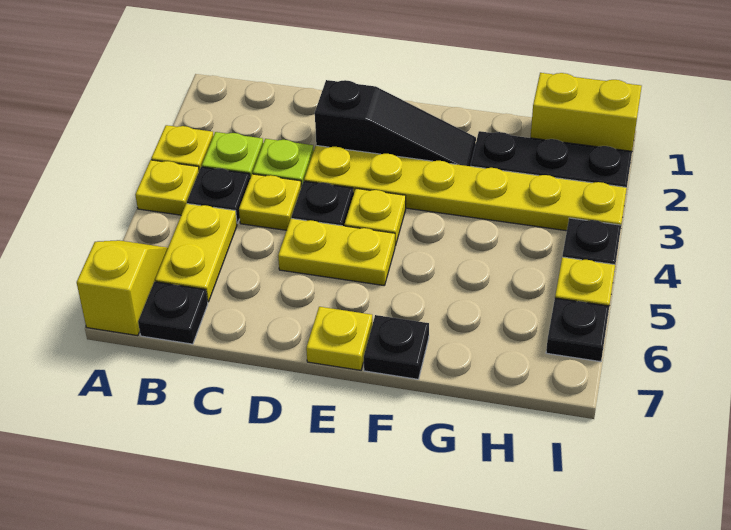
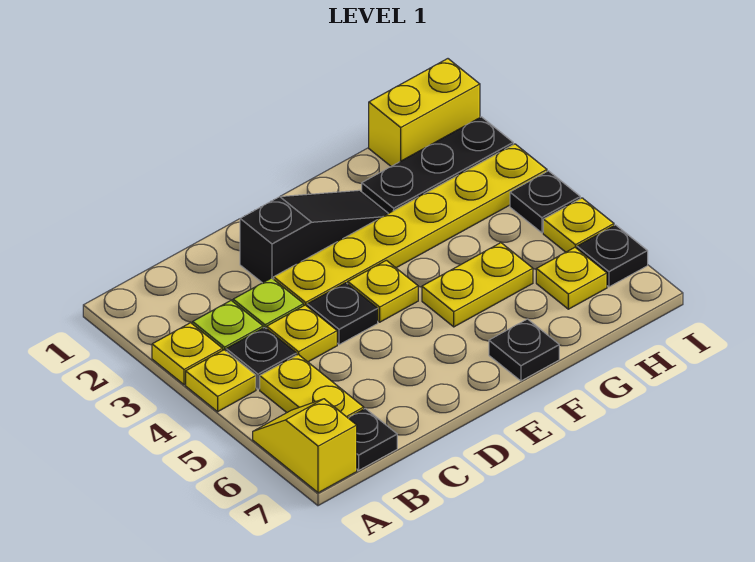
yellow plate D5:E5 level 1 -> yellow plate F5:G5 level 1
yellow plate E7 level 1 -> yellow plate H6 level 1

